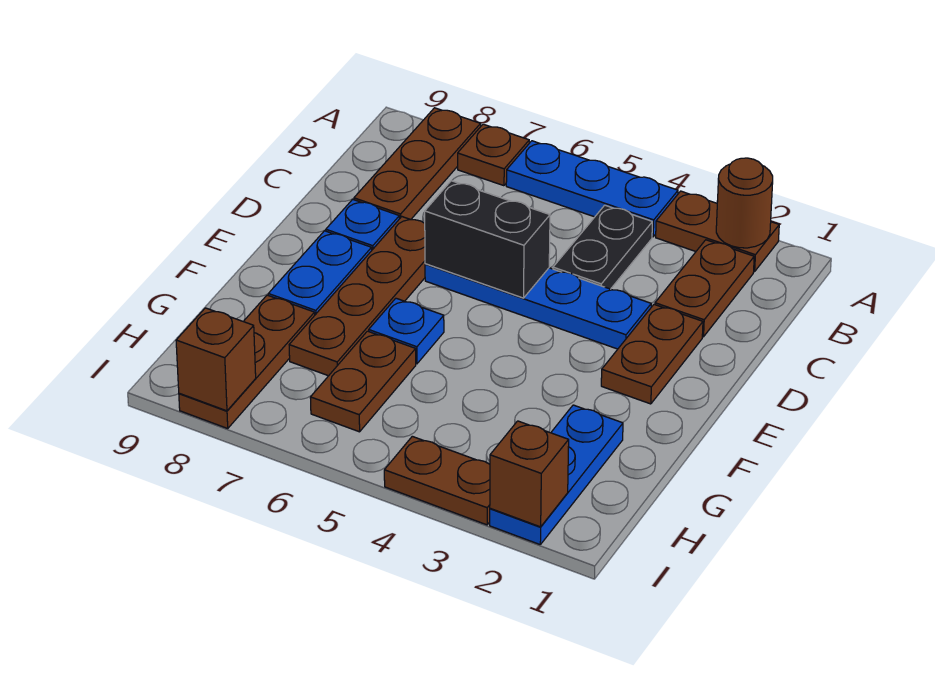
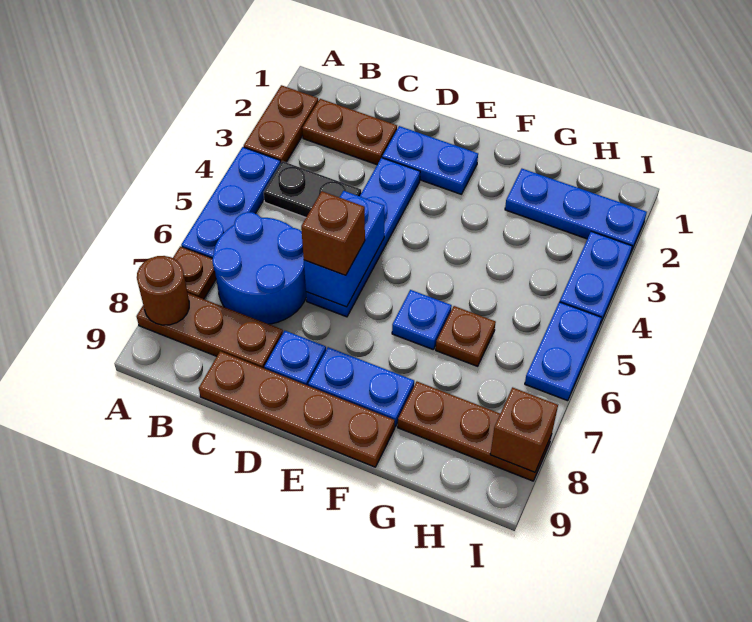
brown round brick A2 level 2 -> brown round brick A8 level 2
none -> blue round brick B6:C7 level 1
brown plate D2:E2 level 1 -> blue plate D2:E2 level 1
black brick D5:D6 level 2 -> blue brick D5:D6 level 2
brown plate D7:G7 level 1 -> brown plate C9:F9 level 1
brown plate G6:H6 level 1 -> brown plate G6 level 1
brown brick I2 level 2 -> brown brick D6 level 3
brown plate I3:I4 level 1 -> blue plate I3:I4 level 1
none -> blue plate I5:I6 level 1

